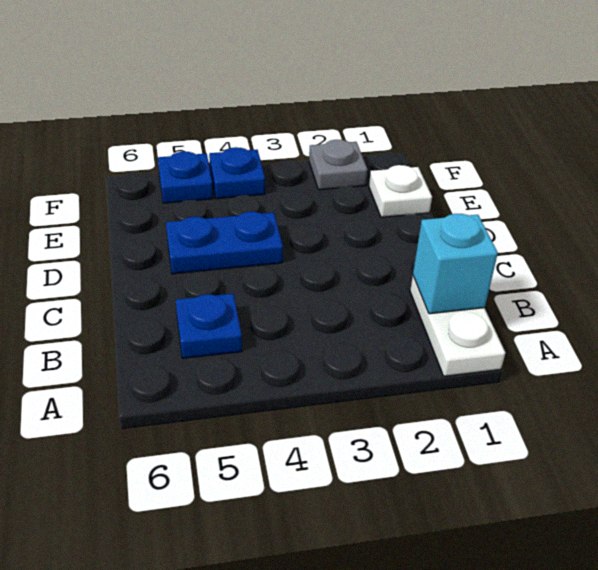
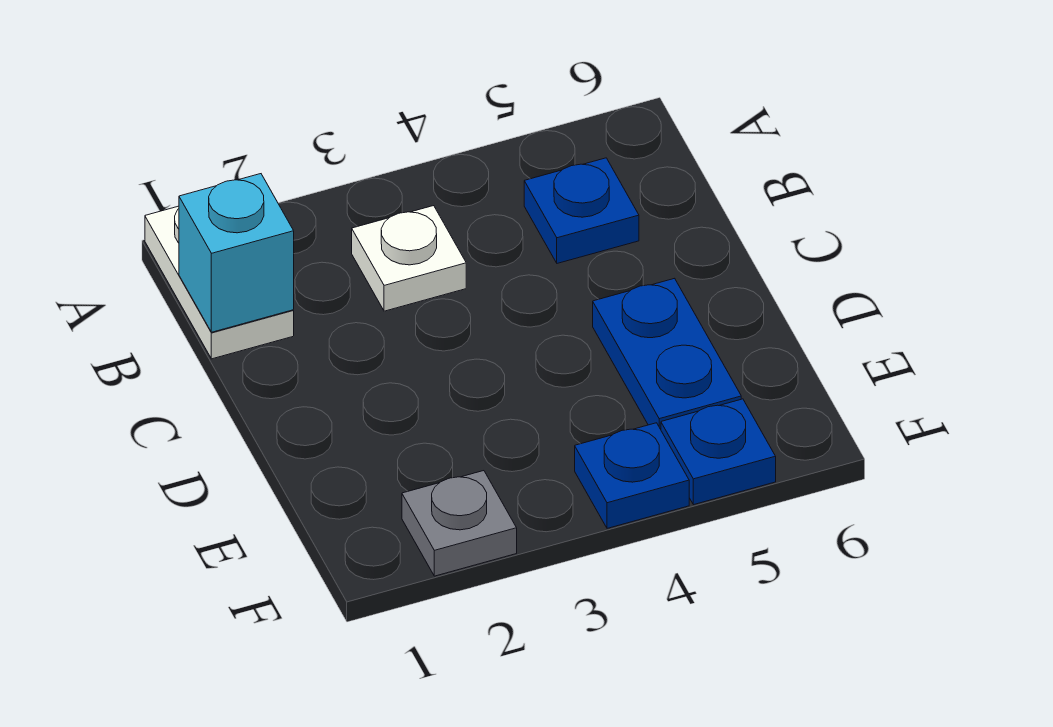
blue plate D4:D5 level 1 -> blue plate D5:E5 level 1
white plate E1 level 1 -> white plate B3 level 1

